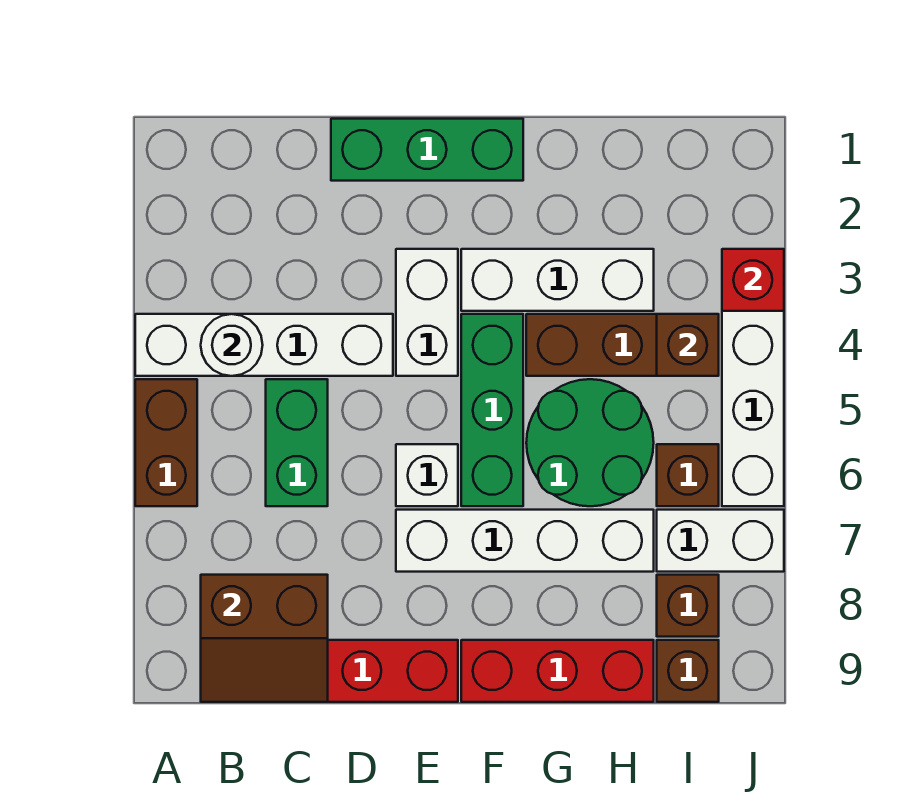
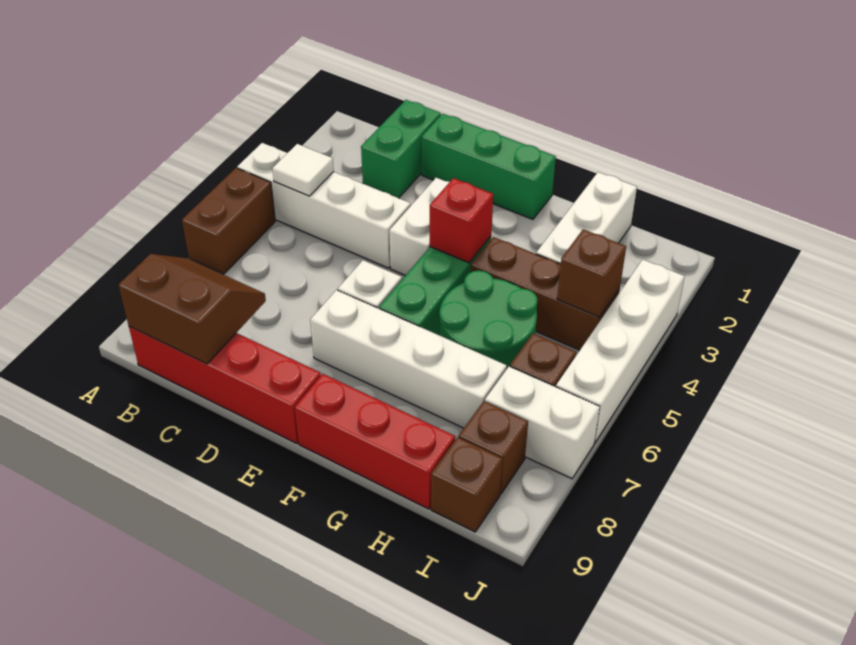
white round brick B4 level 2 -> white tile B4 level 2
brown slope B8:C9 level 2 top 8 -> brown slope B8:C9 level 2 top 9
green brick C5:C6 level 1 -> green brick C1:C2 level 1
white brick F3:H3 level 1 -> white brick H1:H3 level 1
red brick J3 level 2 -> red brick F4 level 2

